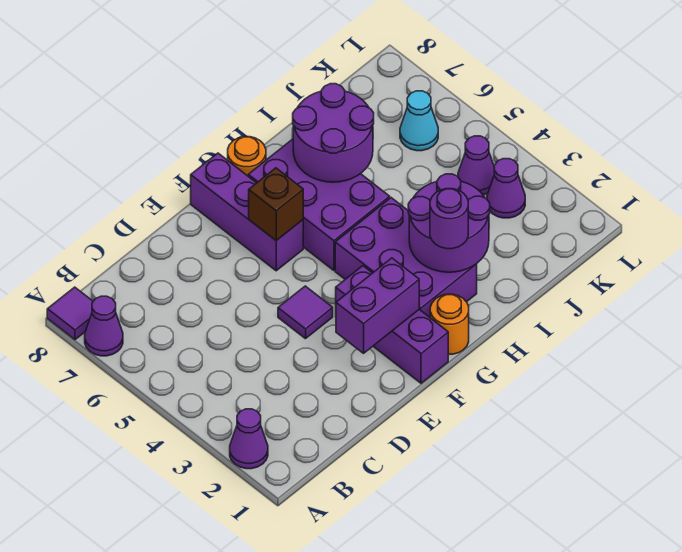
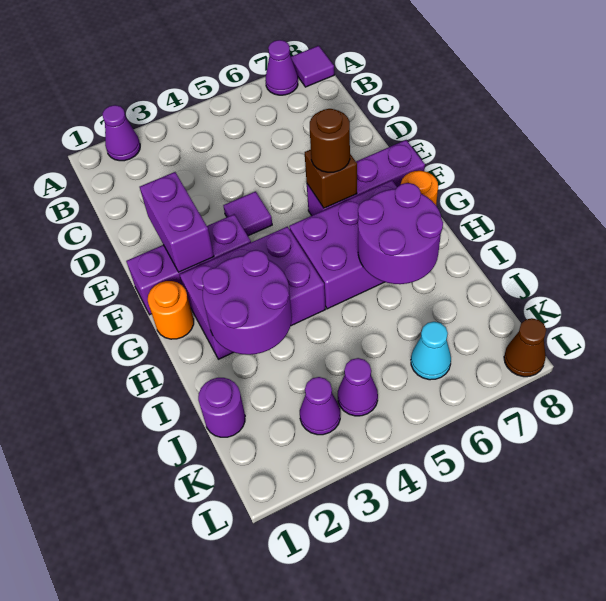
none -> brown round brick F6 level 3
purple round brick H2 level 3 -> purple round brick J1 level 1
none -> brown cone L8 level 1

